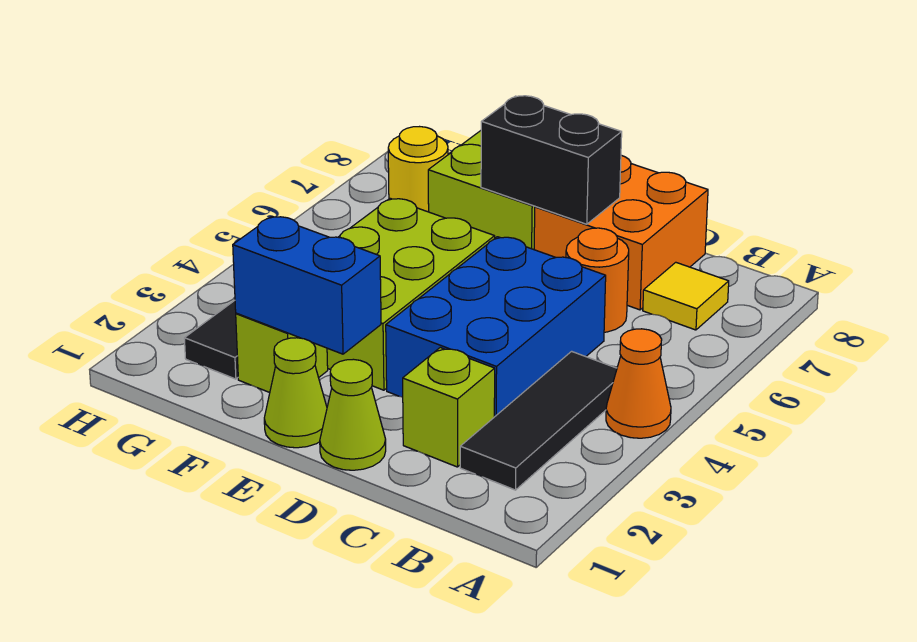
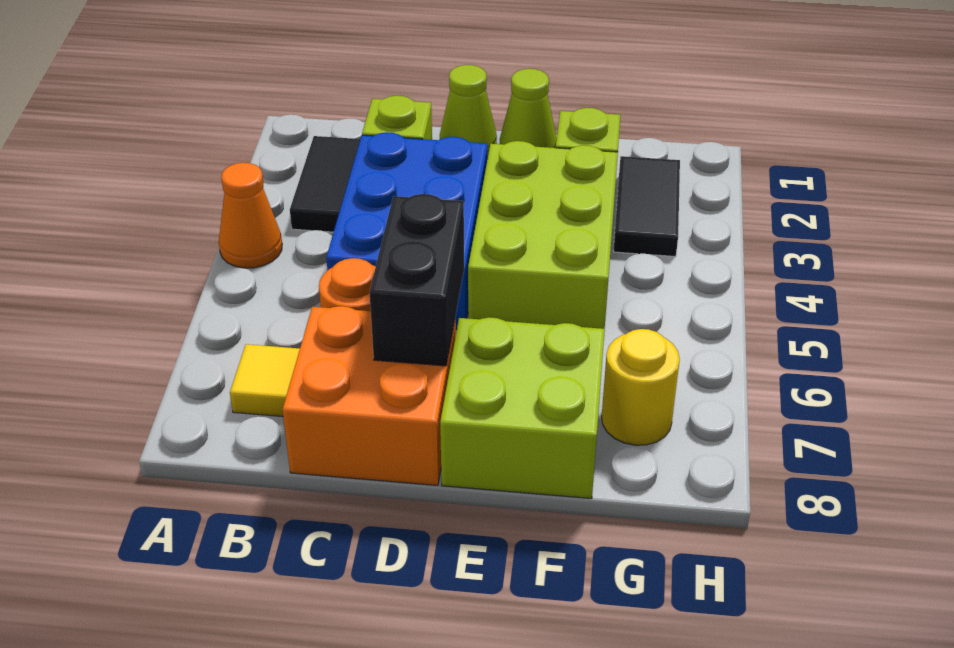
black tile B2:B4 level 1 -> black tile B2:B3 level 1
black brick D7:E7 level 2 -> black brick D6:D7 level 2
blue brick E2:F2 level 2 -> none

